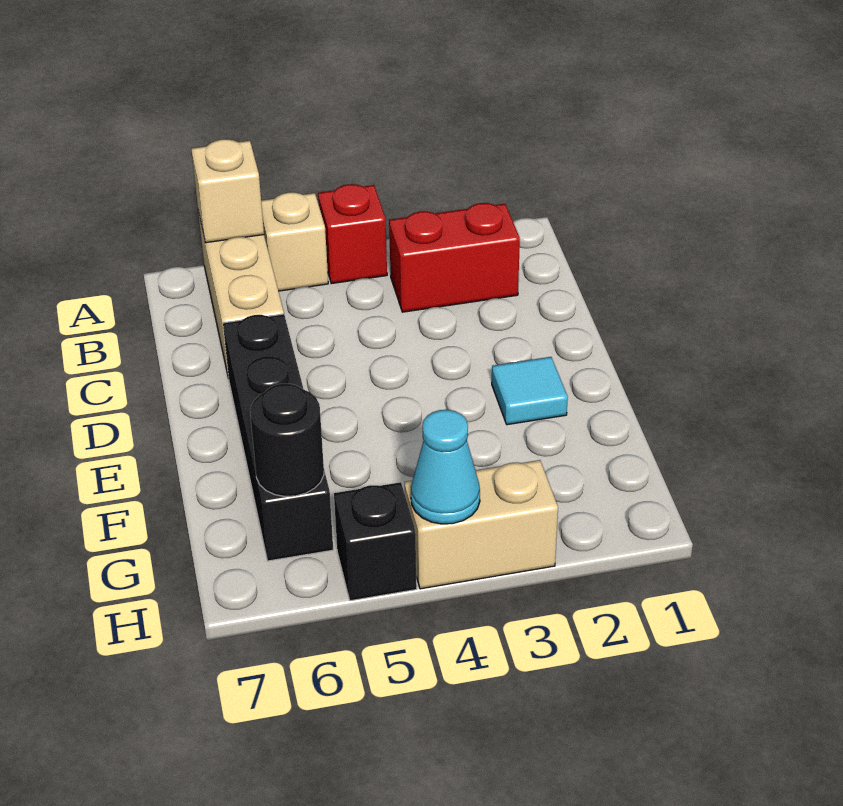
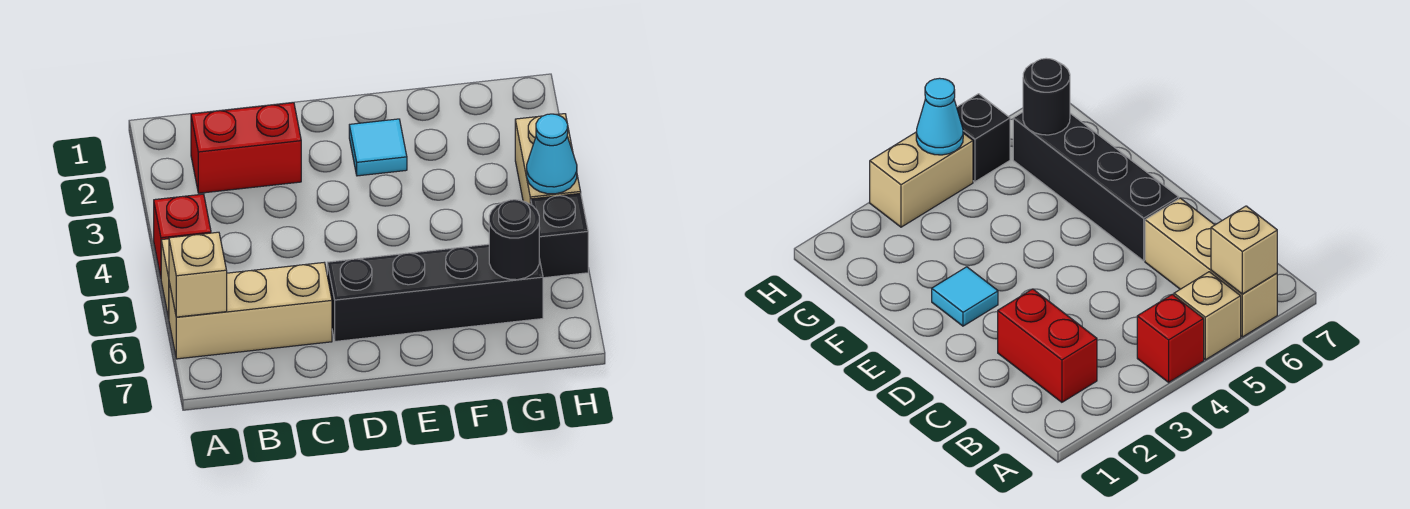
red brick B2:B3 level 1 -> red brick B2:C2 level 1

